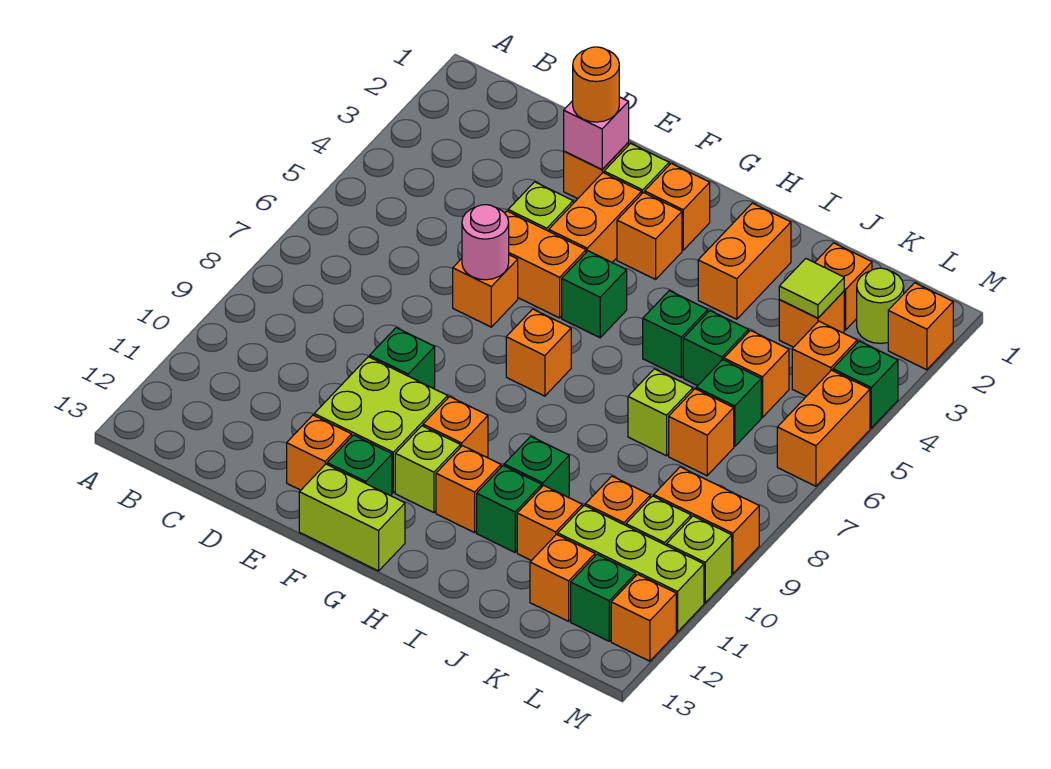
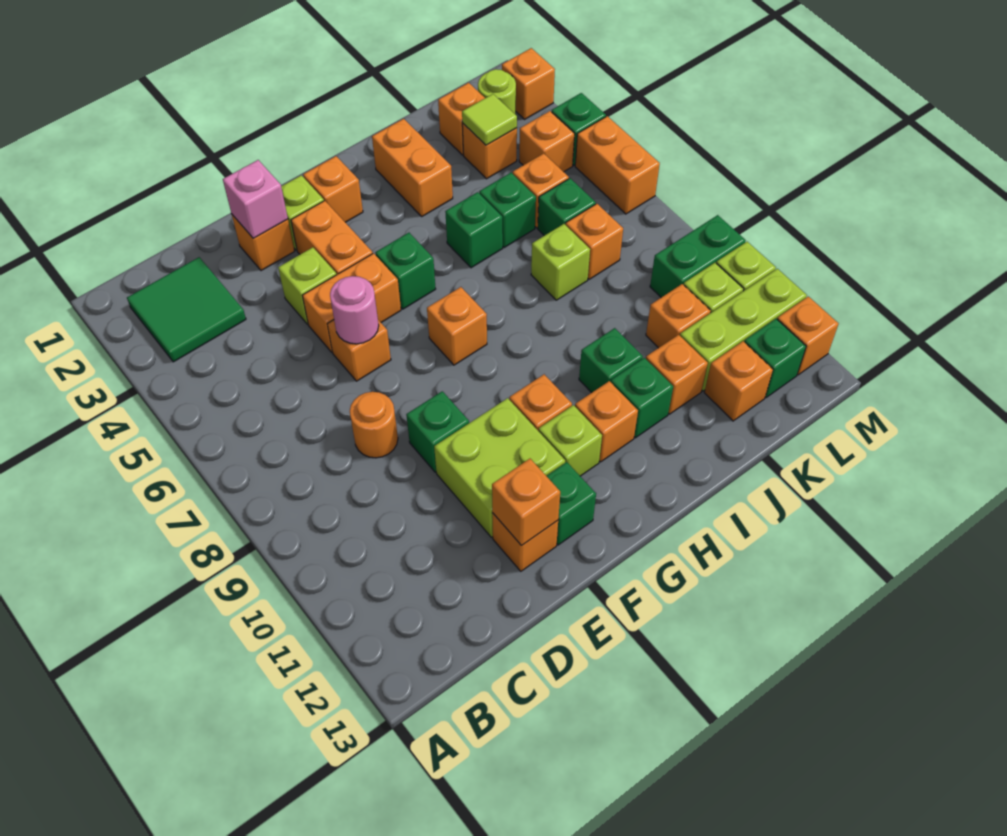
none -> green tile B2:C3 level 1
orange round brick E2 level 3 -> orange round brick D8 level 1
lime brick F13:G13 level 1 -> none
orange brick G3 level 1 -> orange brick E12 level 2
orange brick L9:M9 level 1 -> green brick L9:M9 level 1

